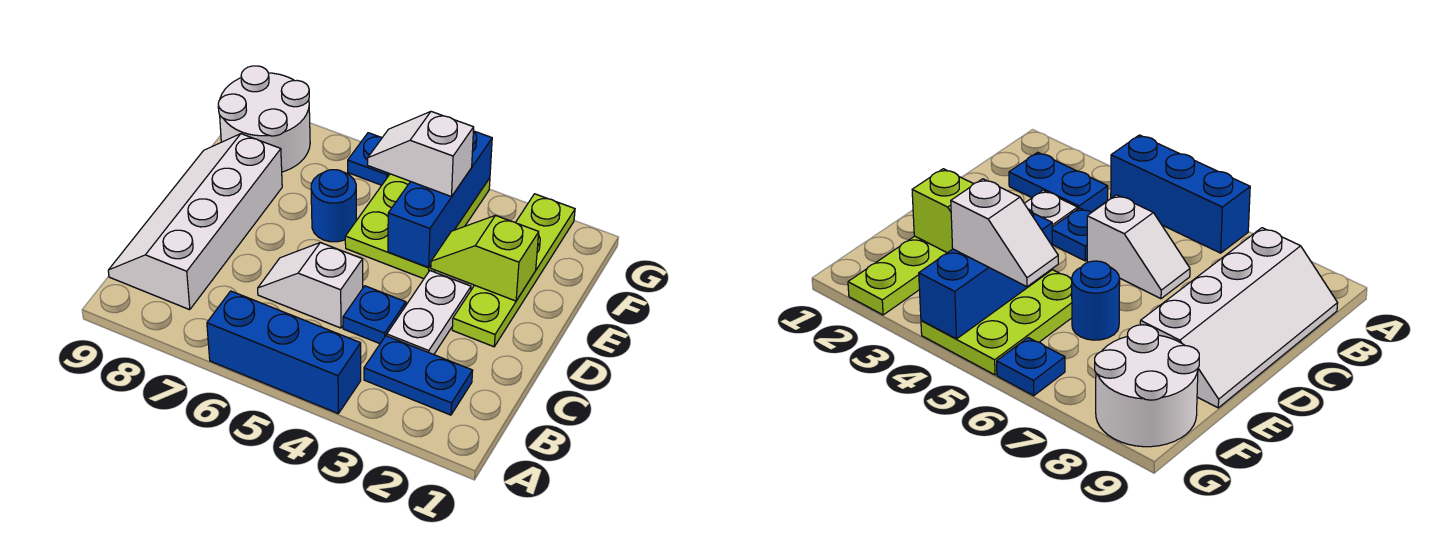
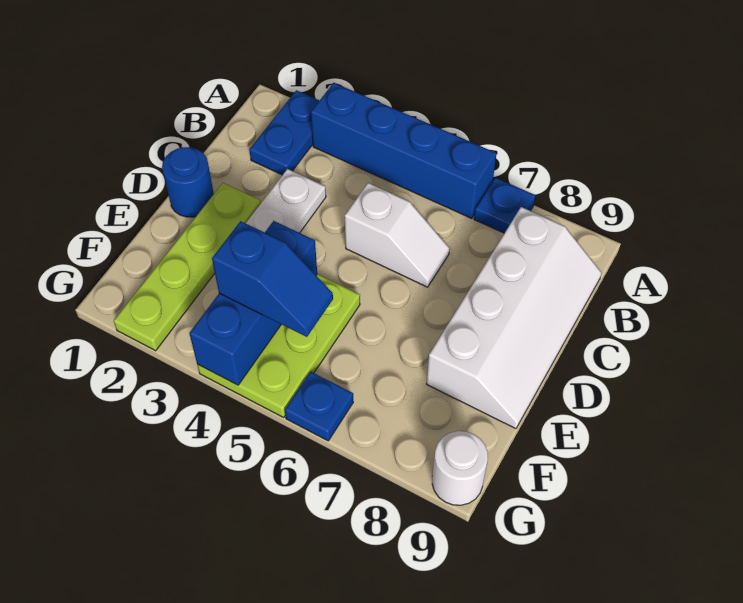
blue brick A4:A6 level 1 -> blue brick A3:A6 level 1
blue plate B2:B3 level 1 -> blue plate A2:B2 level 1
blue plate C4 level 1 -> blue plate A7 level 1
lime slope E2:E3 level 2 top 2 -> none
blue round brick E6 level 1 -> blue round brick D1 level 1
white slope F4:F5 level 3 top 4 -> blue slope F4:F5 level 3 top 4
white round brick F8:G9 level 1 -> white round brick G9 level 1

